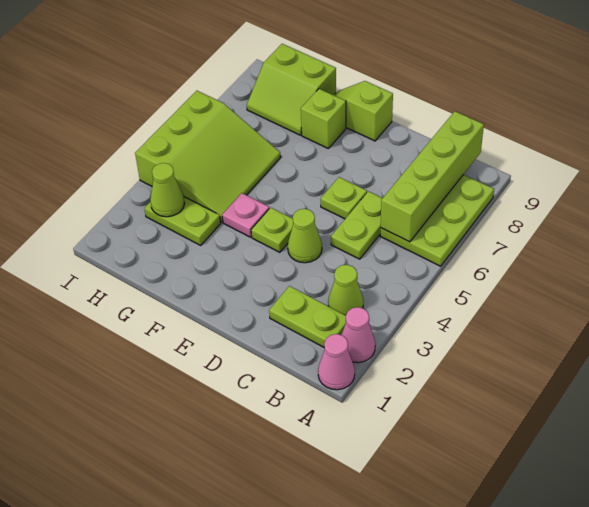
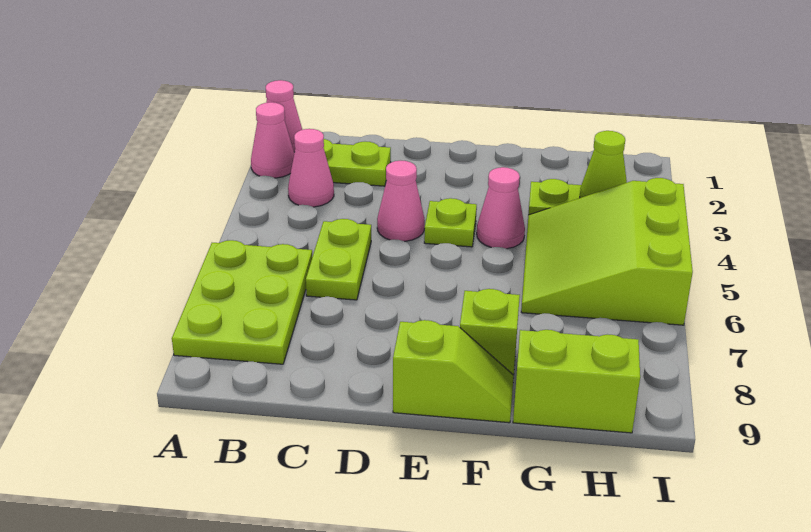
lime cone B3 level 1 -> pink cone B3 level 1
lime brick B6:B9 level 2 -> none
lime cone D4 level 1 -> pink cone D4 level 1
lime plate D6 level 1 -> none
pink plate F4 level 1 -> pink cone F4 level 1

